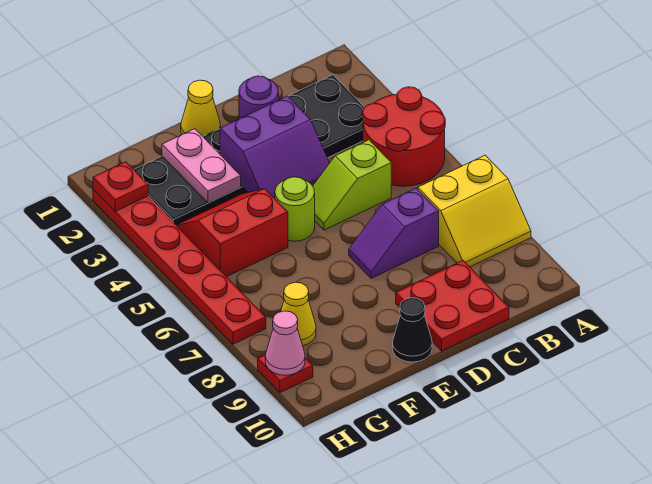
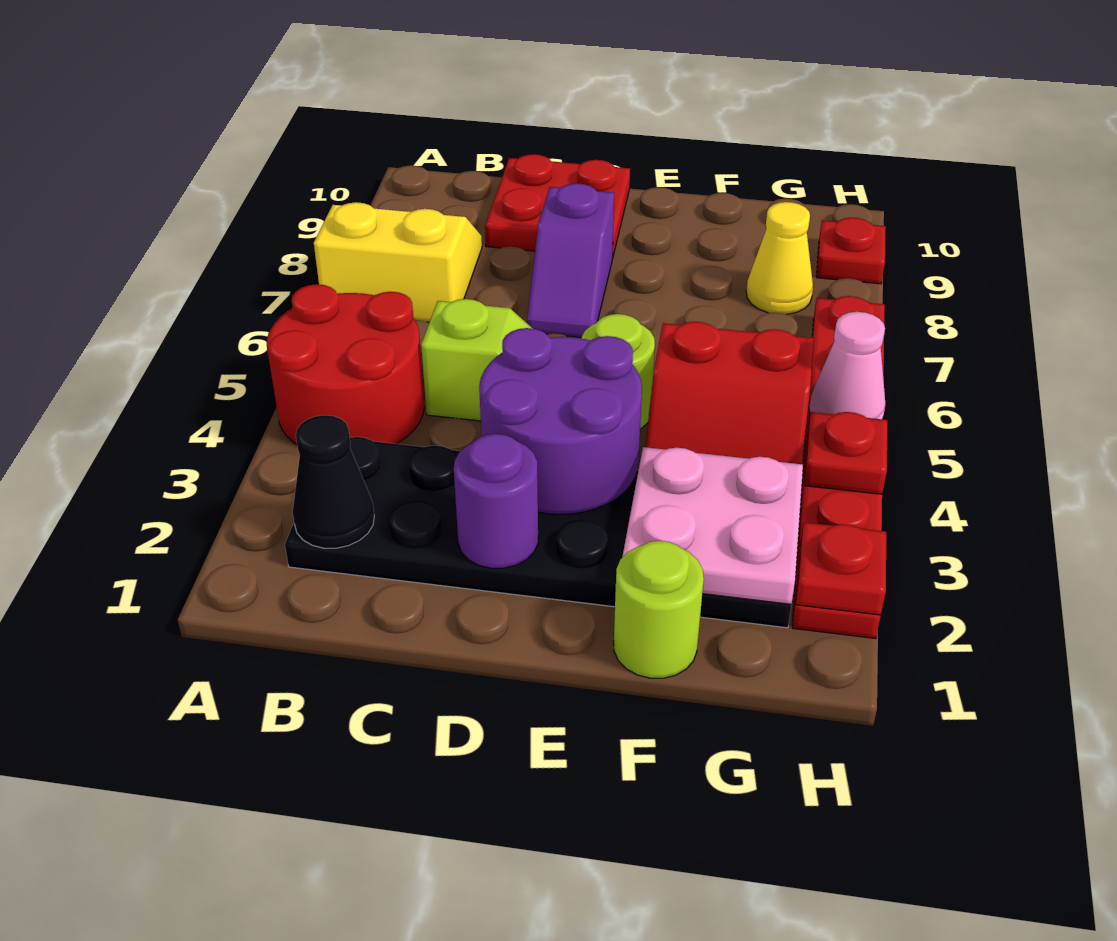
purple slope C7:D7 level 1 top C -> purple slope D7:D8 level 1 top 8
purple slope D3:E4 level 2 top 3 -> purple round brick D3:E4 level 2
yellow cone E1 level 1 -> none
black cone E10 level 1 -> black cone B2 level 2
none -> lime round brick F1 level 1
pink plate F2:F3 level 2 -> pink plate F2:G3 level 2
none -> red plate H4 level 2
pink cone H9 level 2 -> pink cone H5 level 2

